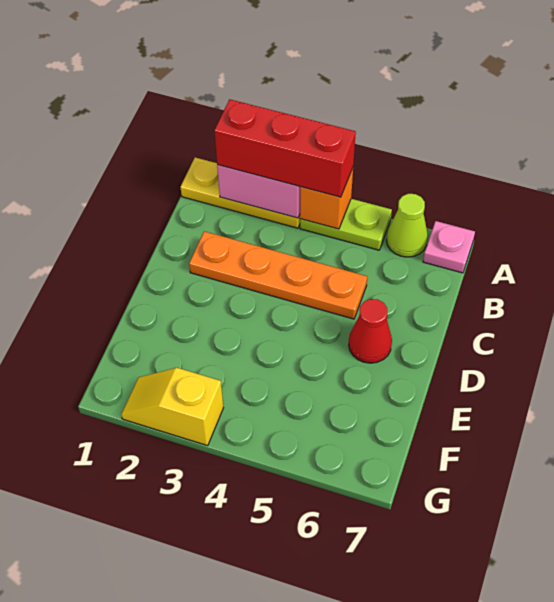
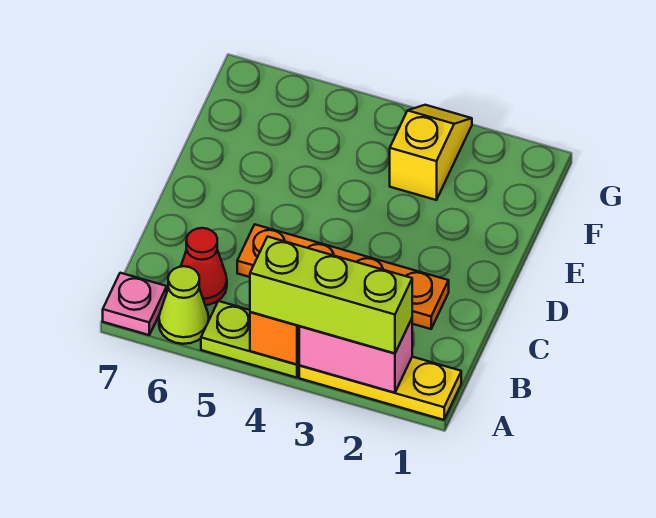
red brick A2:A4 level 3 -> lime brick A2:A4 level 3
red cone D6 level 1 -> red cone B6 level 1
yellow slope G2:G3 level 1 top 3 -> yellow slope F3:G3 level 1 top F

